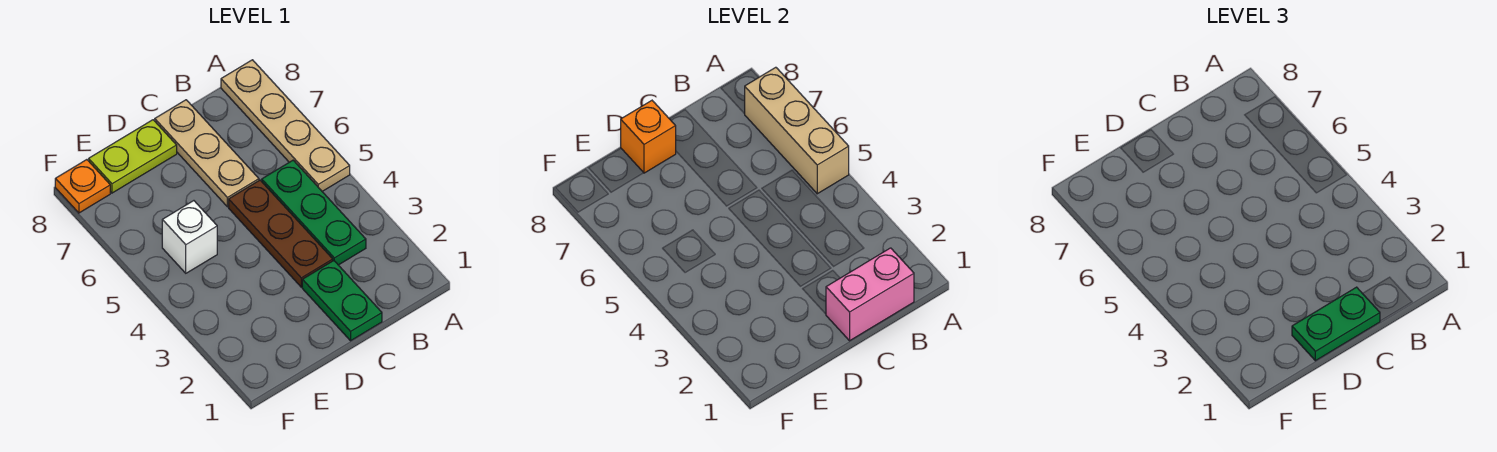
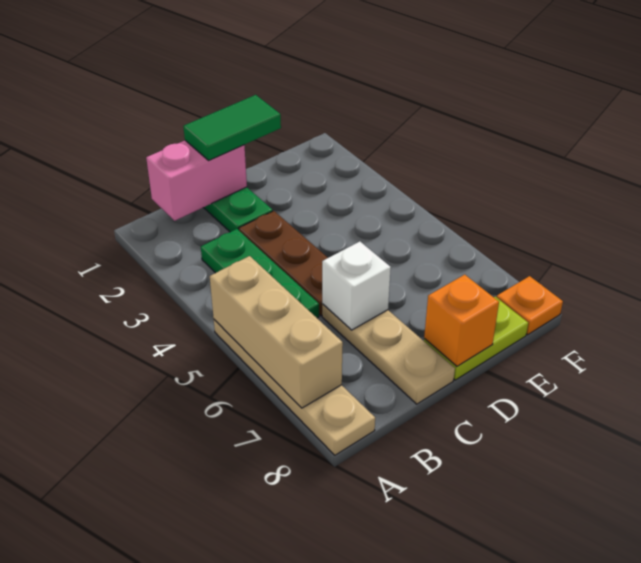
green plate C1:D1 level 3 -> green tile C1:D1 level 3
white brick E5 level 1 -> white brick C6 level 2

